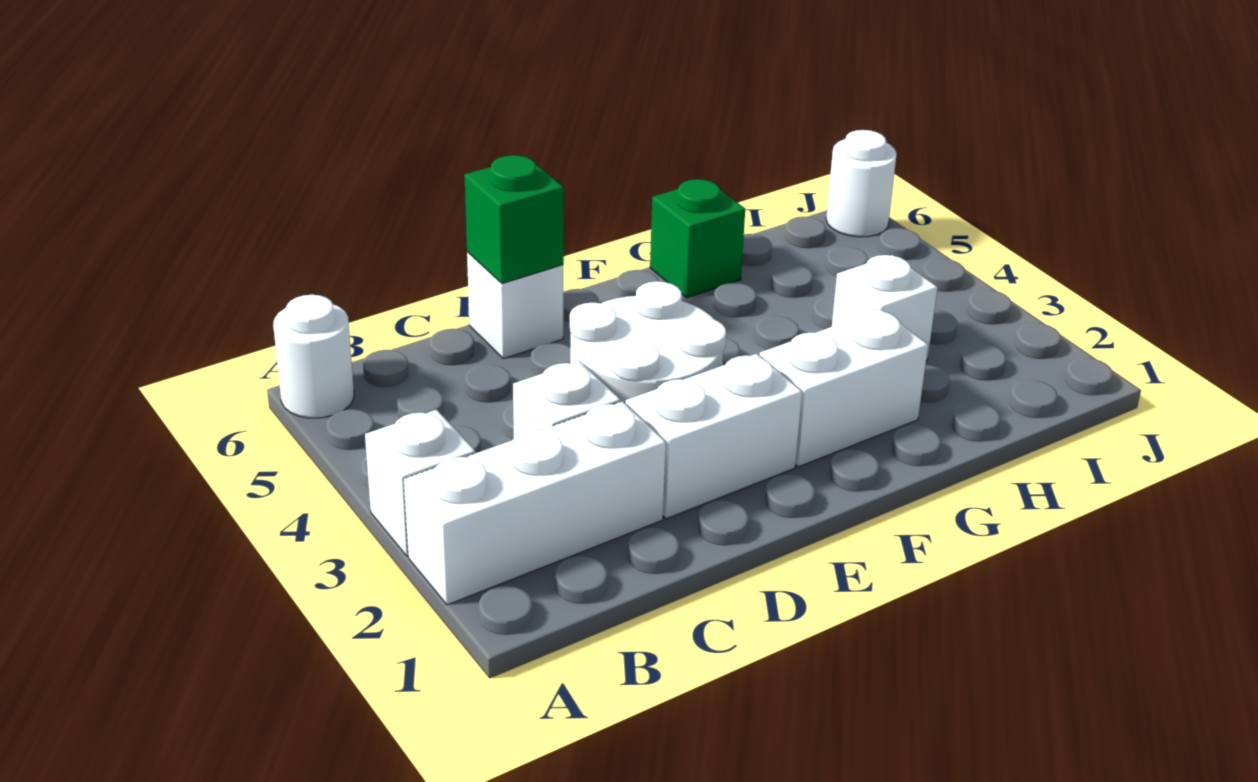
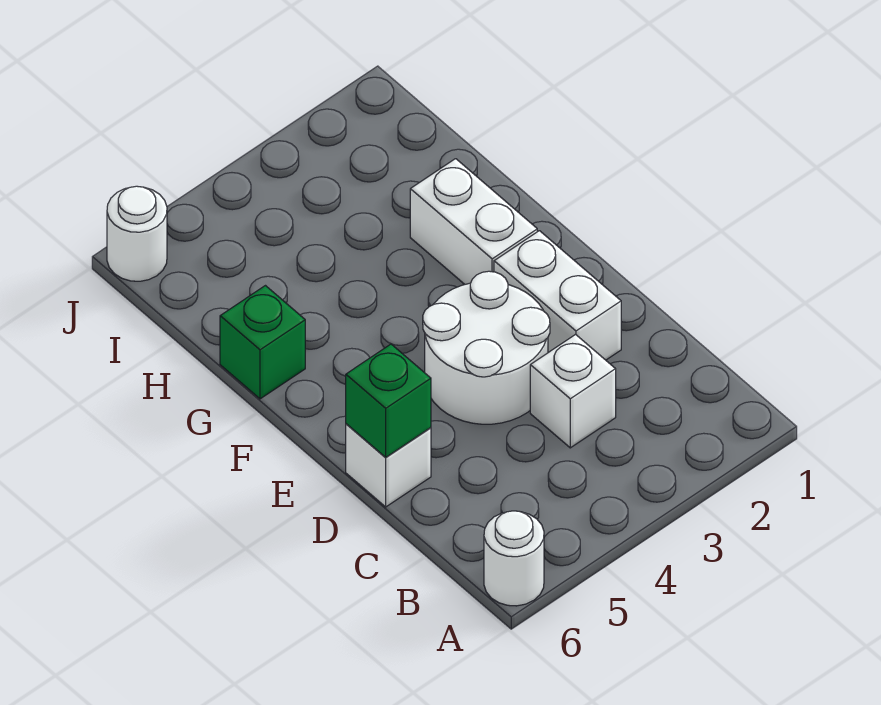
white brick A2:C2 level 1 -> none
white brick A3 level 1 -> none
white brick H3 level 1 -> none

